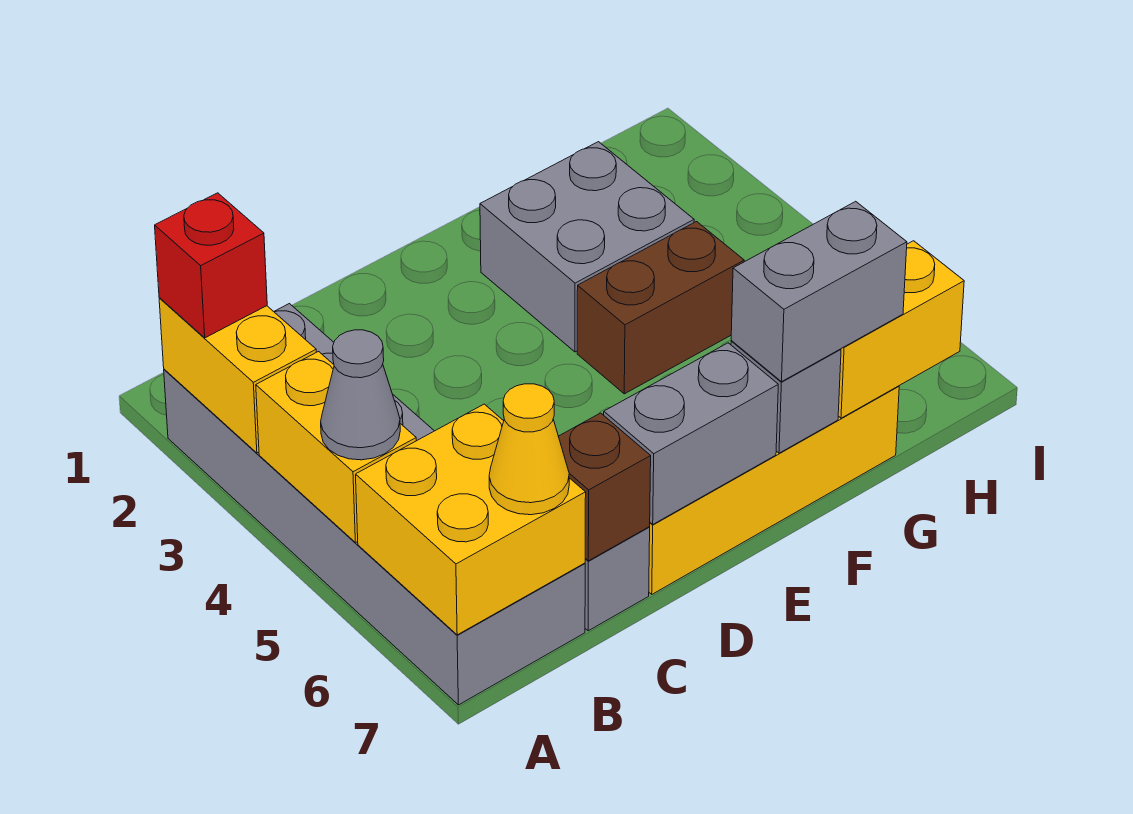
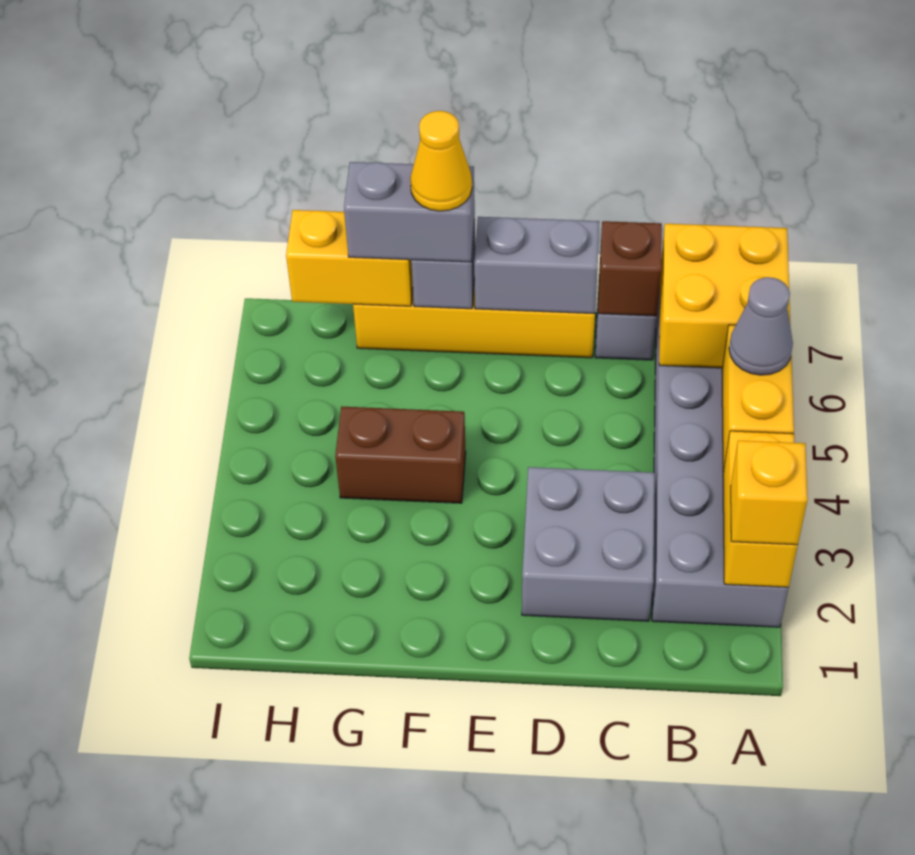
red brick A2 level 3 -> yellow brick A2 level 3
yellow cone B7 level 3 -> yellow cone F7 level 4
grey brick F2:G3 level 1 -> grey brick C2:D3 level 1

